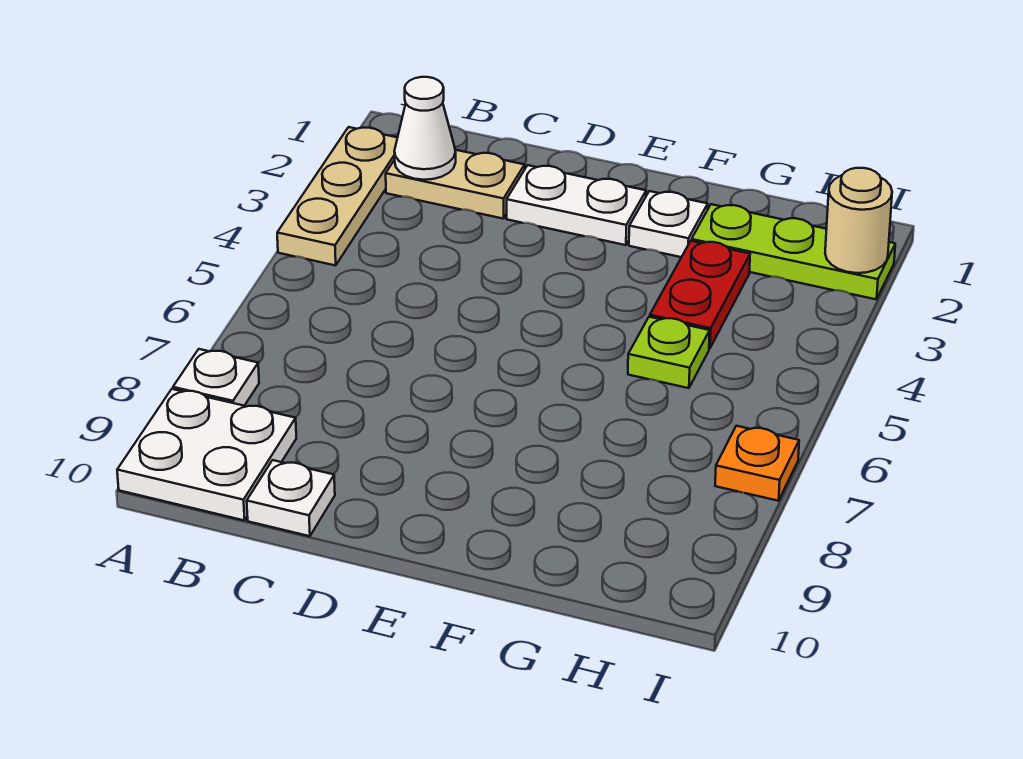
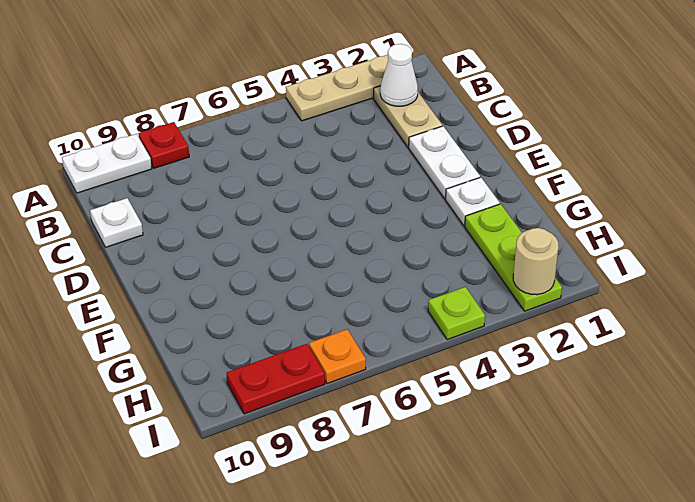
white plate A8 level 1 -> red plate A8 level 1
white plate A9:B10 level 1 -> white plate A9:A10 level 1
red plate G3:G4 level 1 -> red plate I8:I9 level 1
lime plate G5 level 1 -> lime plate I4 level 1

